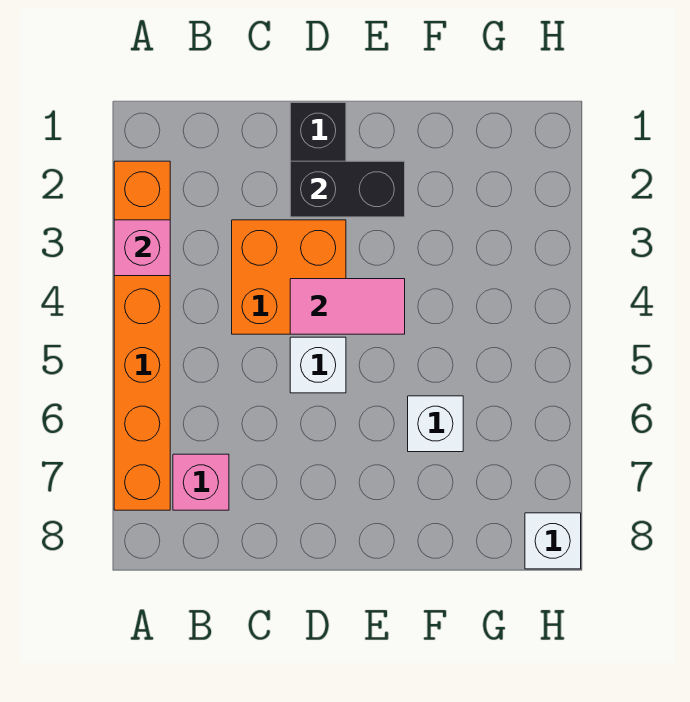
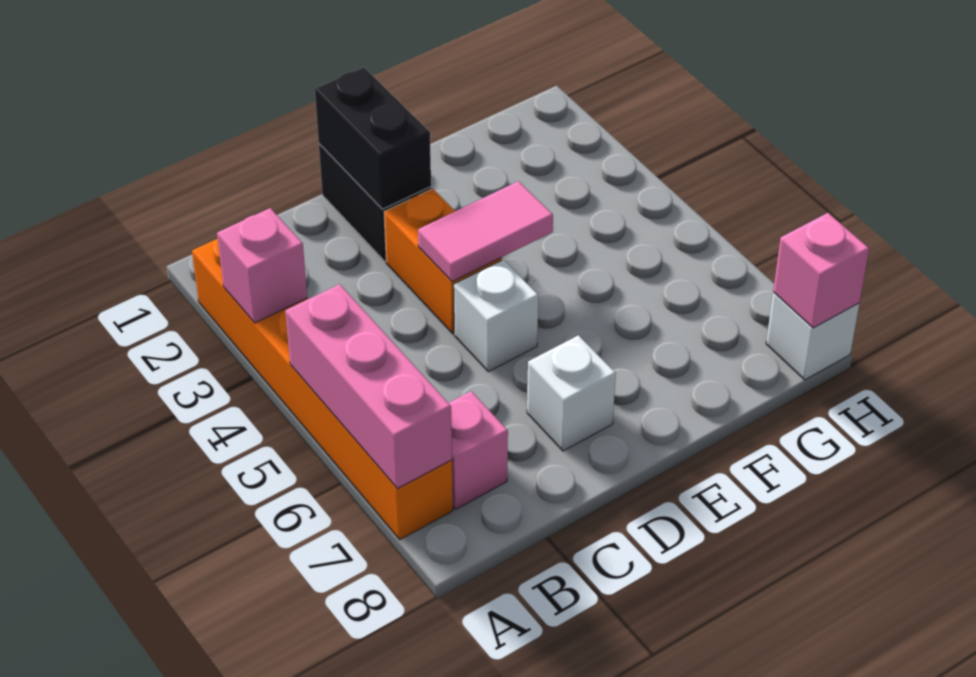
none -> pink brick A5:A7 level 2
orange brick C3:D4 level 1 -> orange brick D3:D4 level 1
black brick D2:E2 level 2 -> black brick D1:D2 level 2
white brick F6 level 1 -> white brick D7 level 1
none -> pink brick H8 level 2

